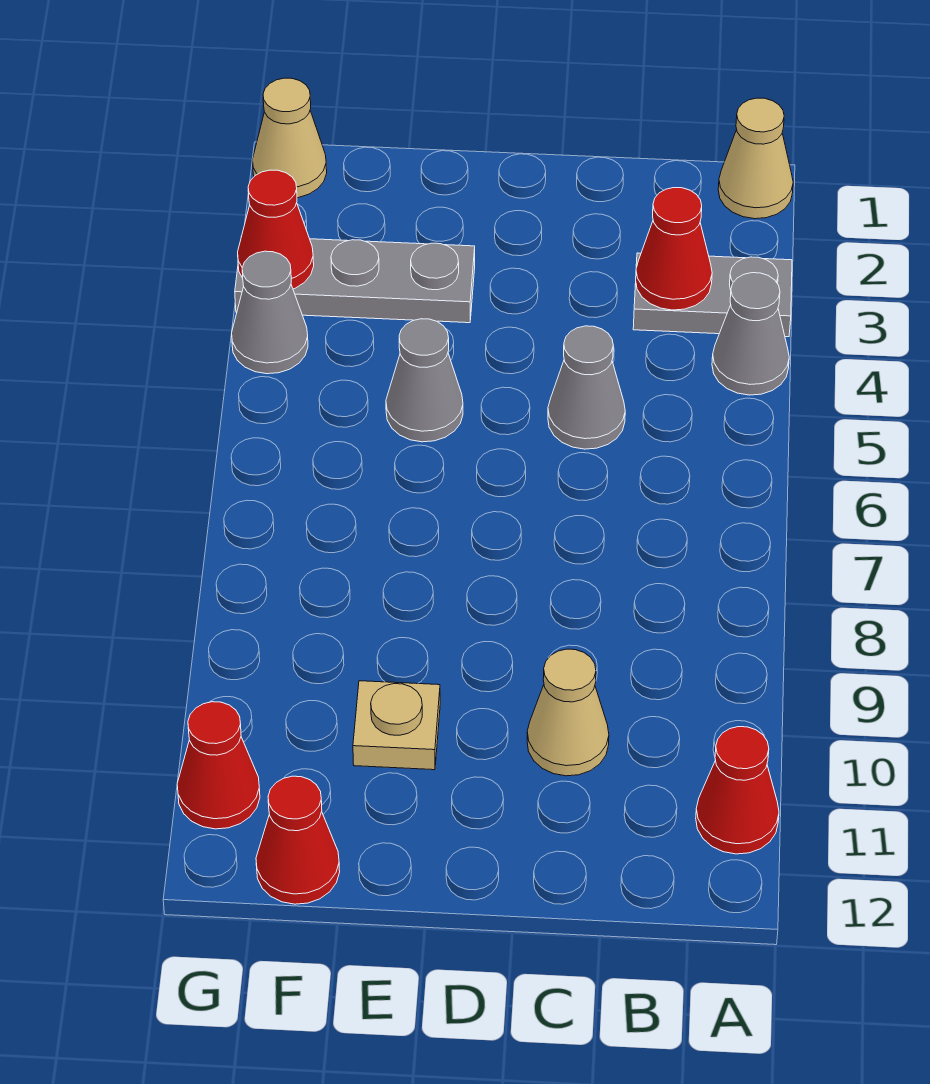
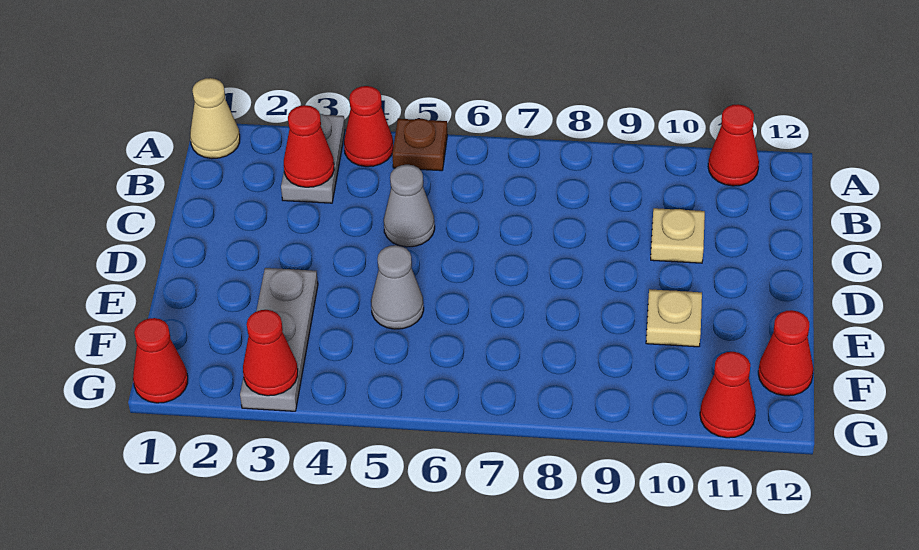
grey cone A4 level 1 -> red cone A4 level 1
none -> brown plate A5 level 1
tan cone C10 level 1 -> tan plate C10 level 1
tan cone G1 level 1 -> red cone G1 level 1
grey cone G4 level 1 -> none

